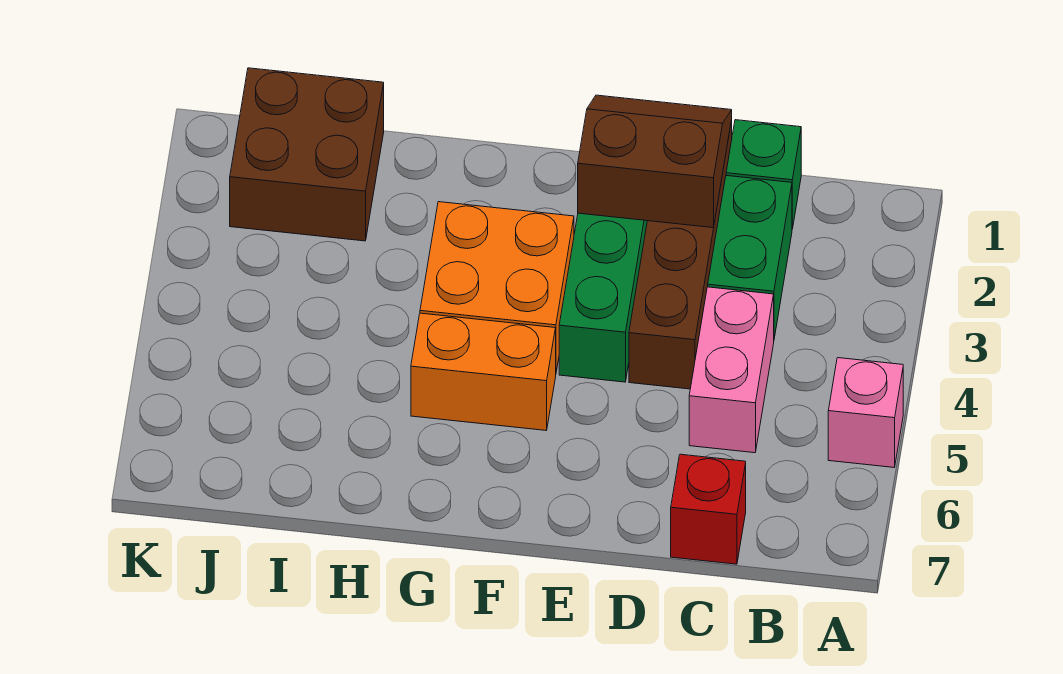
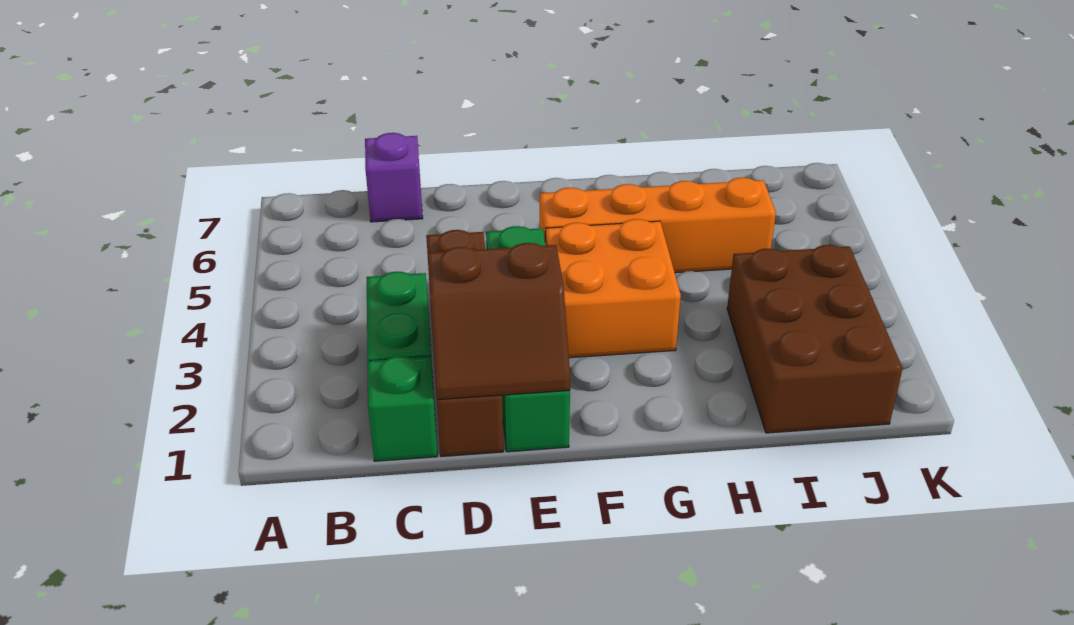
pink brick A5 level 1 -> none
pink brick C4:C5 level 1 -> none
red brick C7 level 1 -> purple brick C7 level 1
orange brick F5:G5 level 1 -> orange brick F5:I5 level 1
brown brick I1:J2 level 1 -> brown brick I1:J3 level 1

